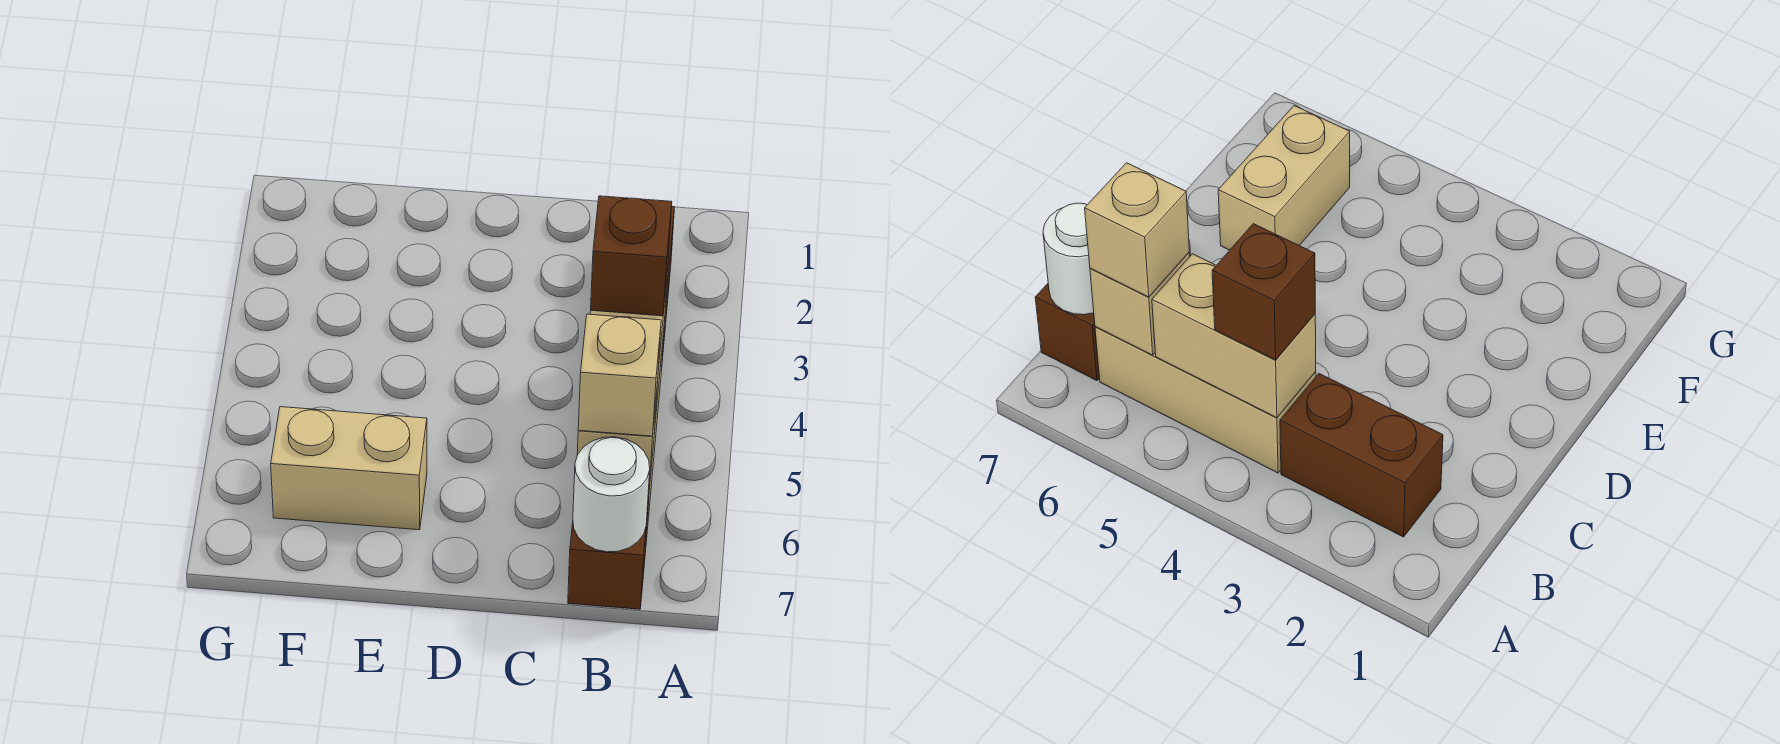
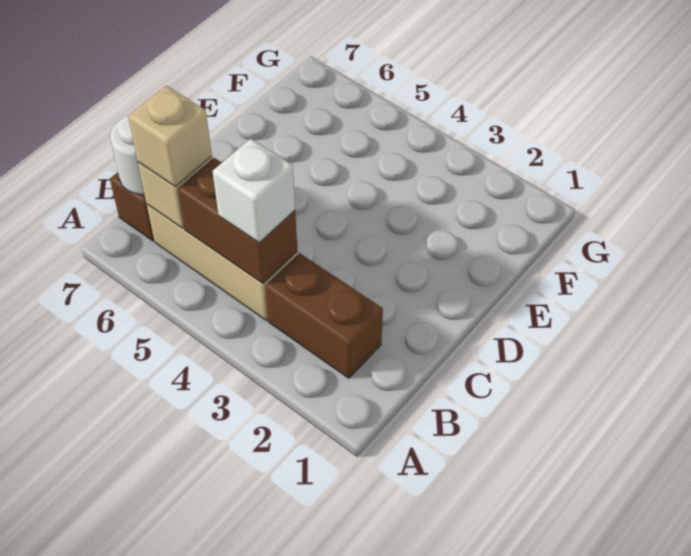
tan brick B4:B5 level 2 -> brown brick B4:B5 level 2
brown brick B4 level 3 -> white brick B4 level 3
tan brick E6:F6 level 1 -> none

